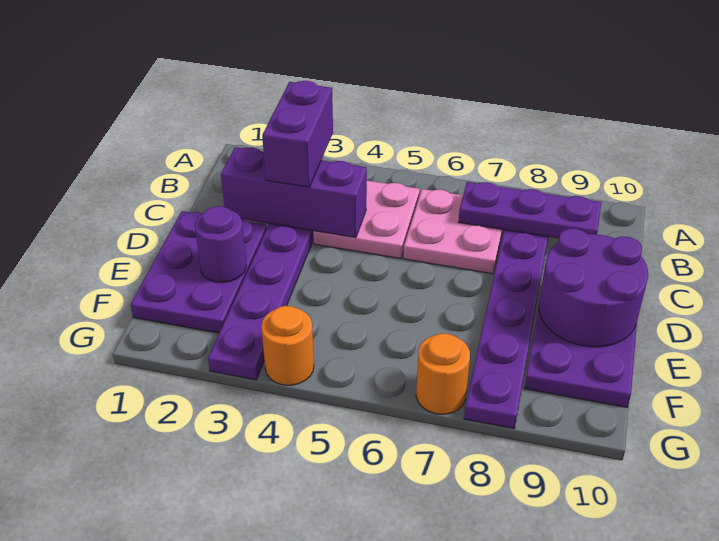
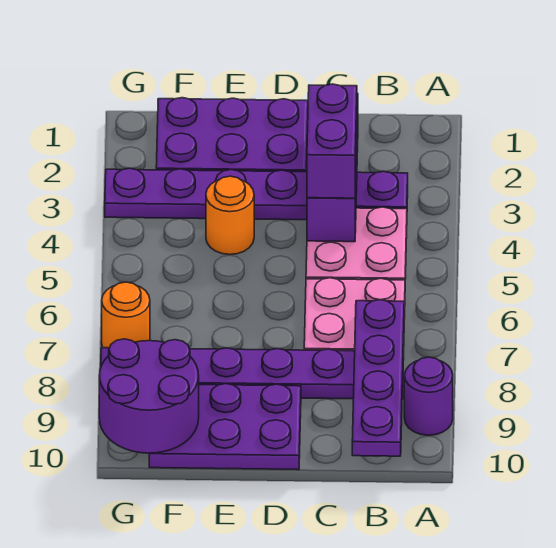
purple brick B3:C3 level 3 -> purple brick C3:C4 level 3
purple plate B7:B9 level 2 -> purple plate B7:B10 level 2
purple round brick D9:E10 level 2 -> purple round brick F9:G10 level 2
purple round brick E2 level 2 -> purple round brick A9 level 1
orange round brick G4 level 1 -> orange round brick E4 level 1

